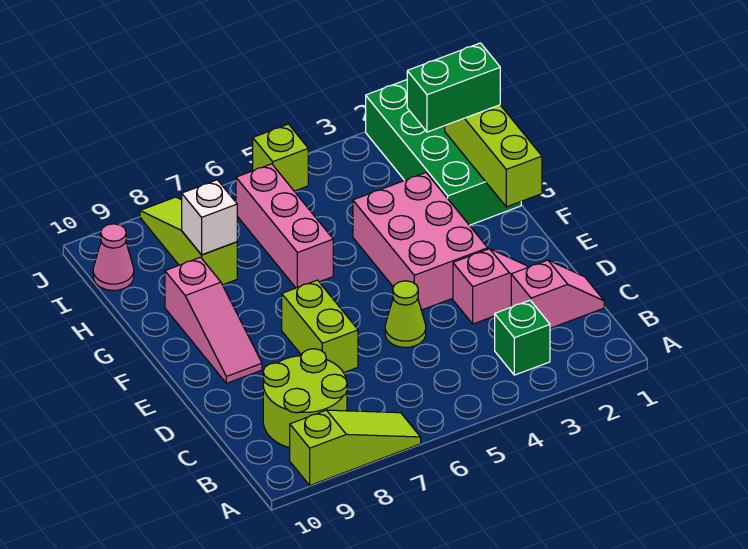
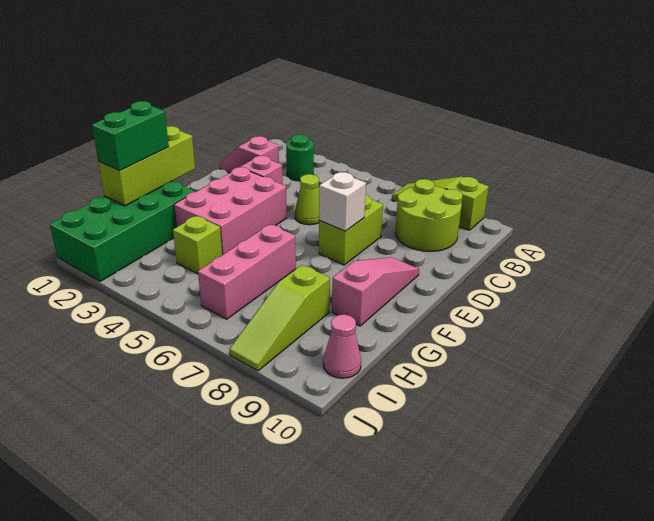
green brick B3 level 1 -> green round brick B3 level 1
green brick H1:H2 level 3 -> green brick G1:H1 level 3
white brick H8 level 2 -> white brick E7 level 2
lime brick J5 level 1 -> lime brick H4 level 1

